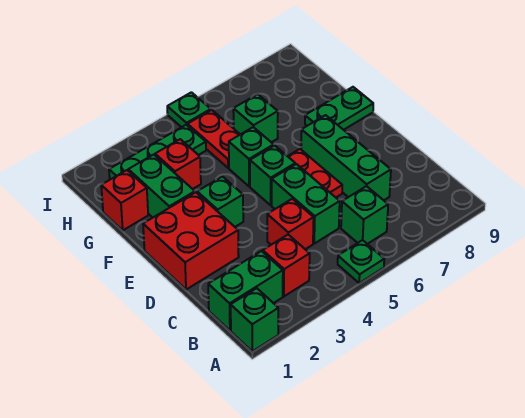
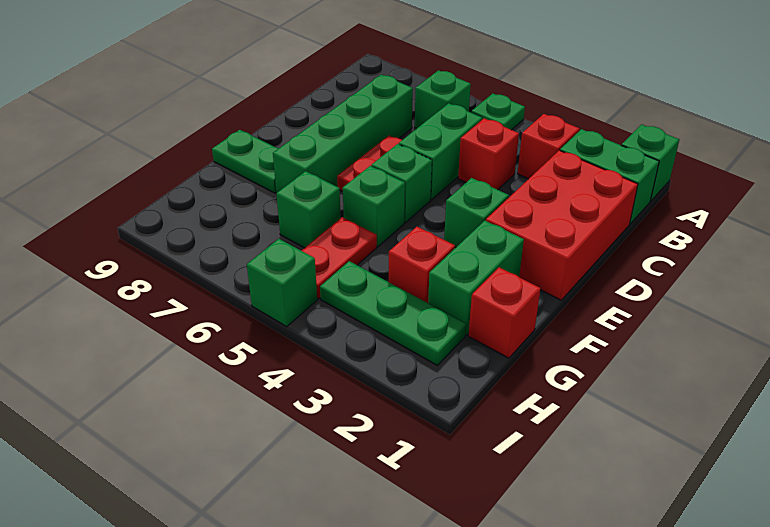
green brick C7:E7 level 1 -> green brick C7:F7 level 1
red brick D1:E2 level 1 -> red brick C1:E2 level 1
green plate I5 level 1 -> green brick I5 level 1

